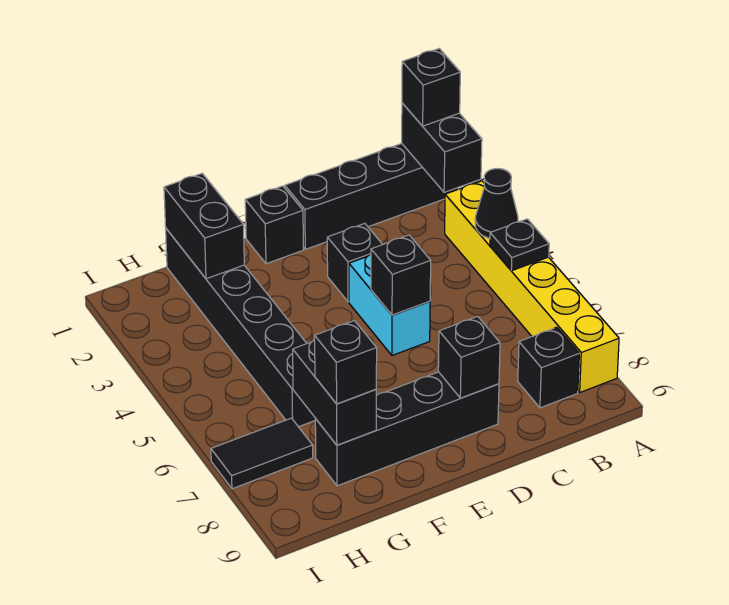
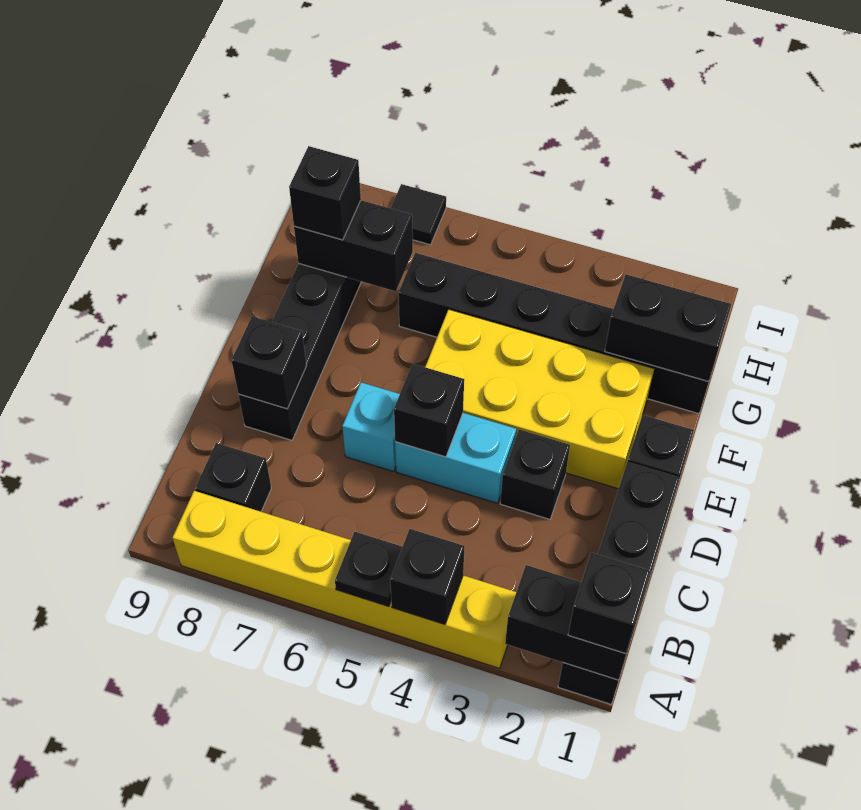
black cone A4 level 2 -> black brick A4 level 2
none -> cyan brick D6 level 1
none -> yellow brick E2:F5 level 1
black tile H7:I7 level 1 -> black tile I7 level 1

